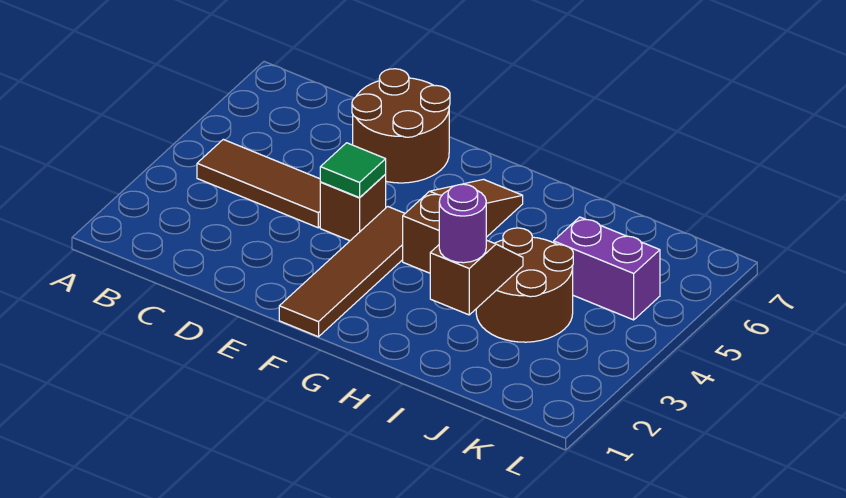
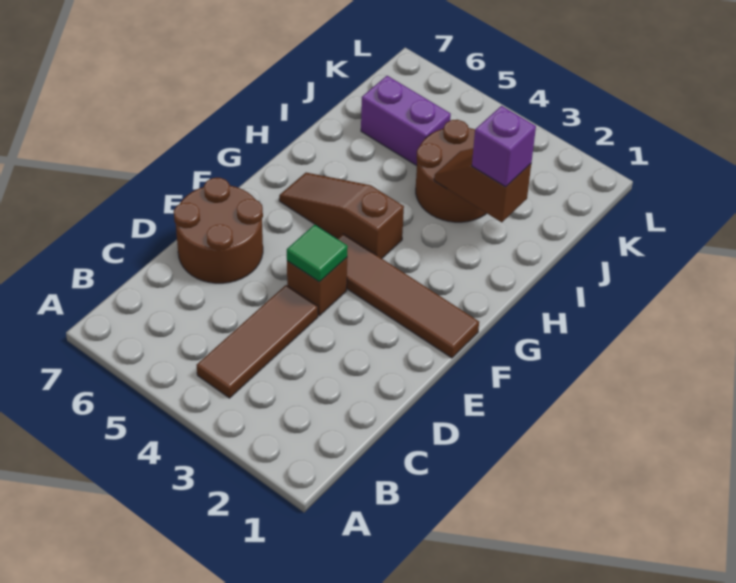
purple round brick I2 level 3 -> purple brick I2 level 3
purple brick J5:K5 level 1 -> purple brick J5:J6 level 1

